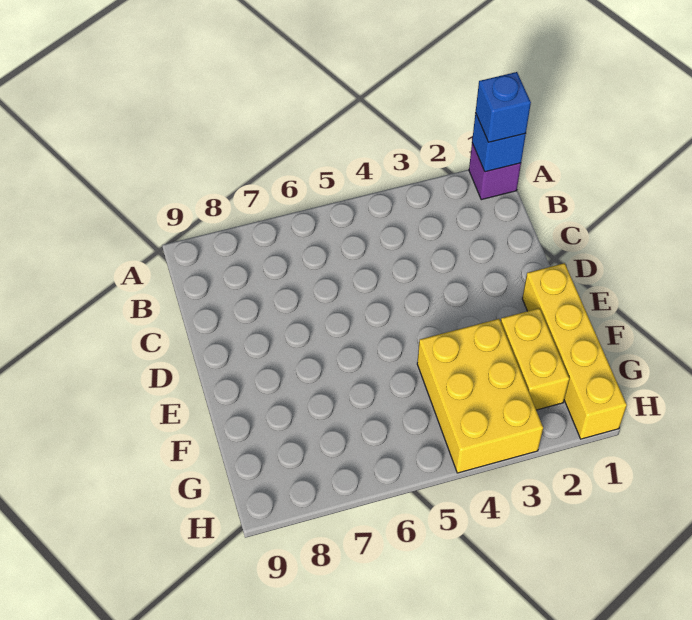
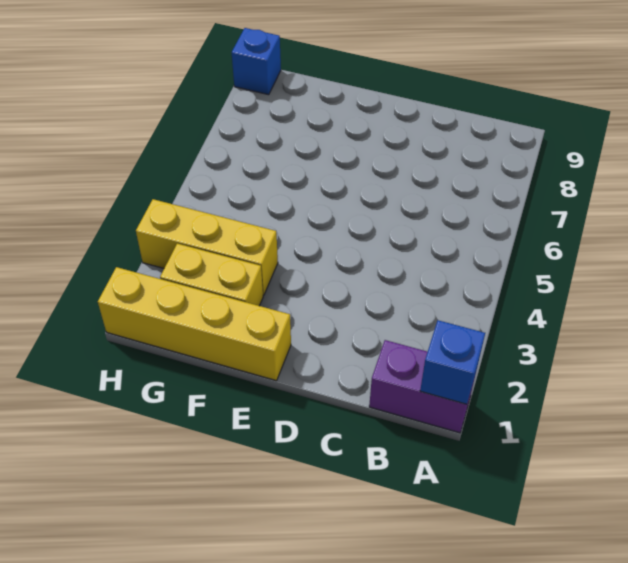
purple brick A1 level 1 -> purple brick A1:B1 level 1
blue brick A1 level 3 -> blue brick H9 level 1
yellow brick F3:H4 level 1 -> yellow brick F3:H3 level 1

